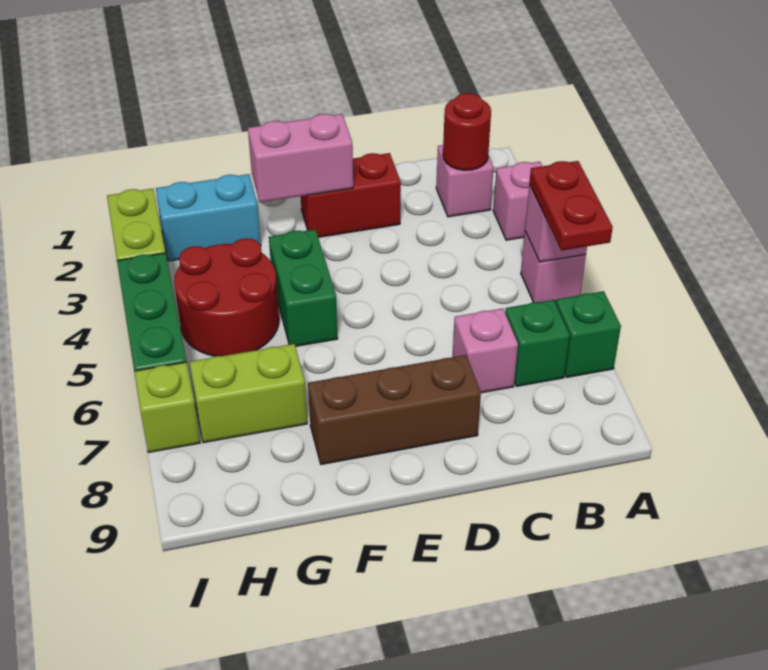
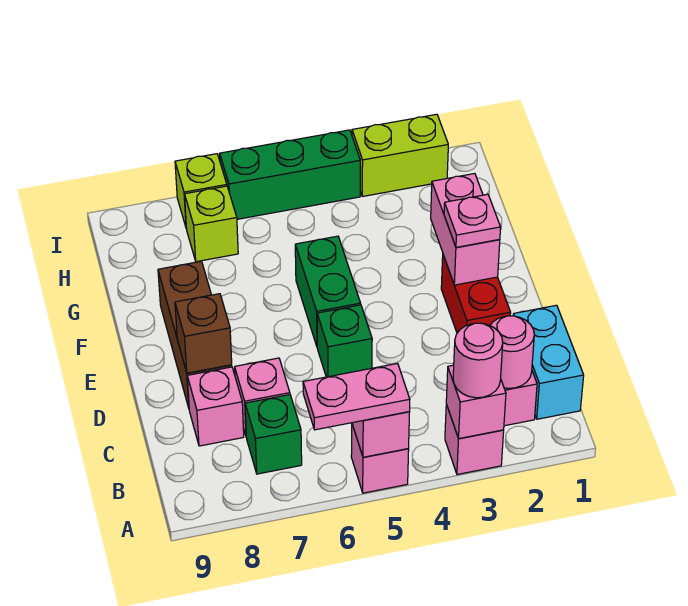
none -> pink brick A3 level 2
none -> pink round brick A3 level 3
red plate A5:A6 level 3 -> pink plate A5:A6 level 3
green brick A7 level 1 -> green brick D5 level 1
red round brick B2 level 2 -> pink round brick B2 level 2
none -> pink brick C8 level 1
none -> brown brick D8 level 2
none -> pink plate E2 level 3
green brick F4:F5 level 1 -> green brick E5:F5 level 1
cyan brick G2:H2 level 1 -> cyan brick B1:C1 level 1
red round brick G4:H5 level 1 -> none
lime brick G7:H7 level 1 -> lime brick H7 level 1

